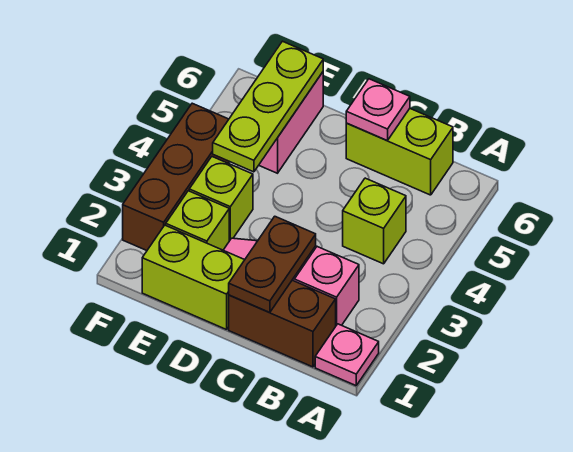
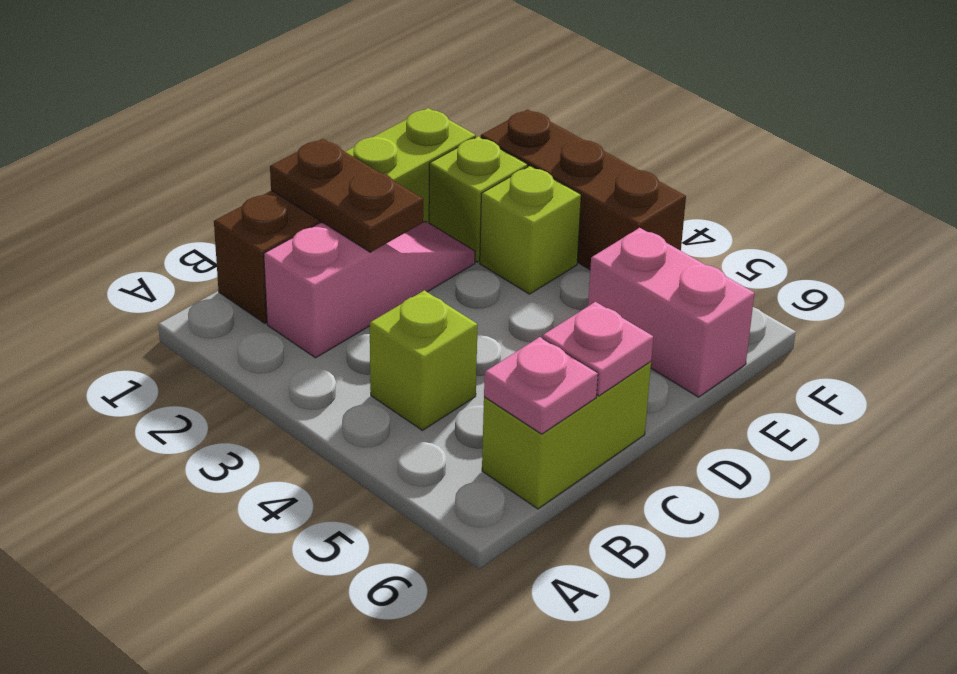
pink plate A1 level 1 -> pink plate B6 level 2
lime plate E4:E6 level 2 -> none

